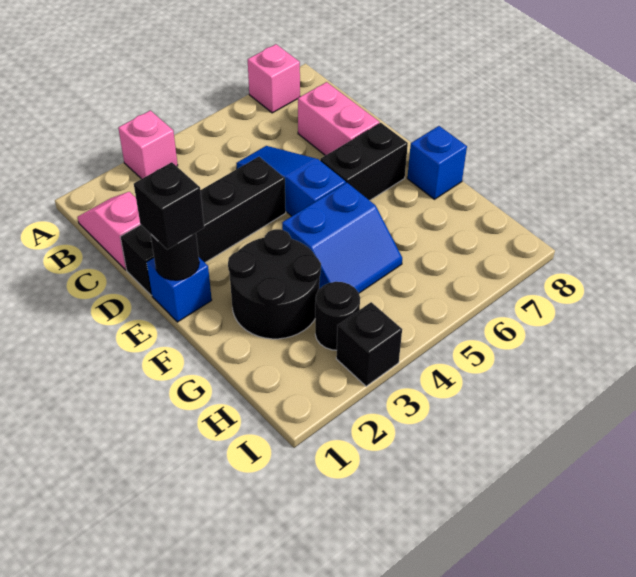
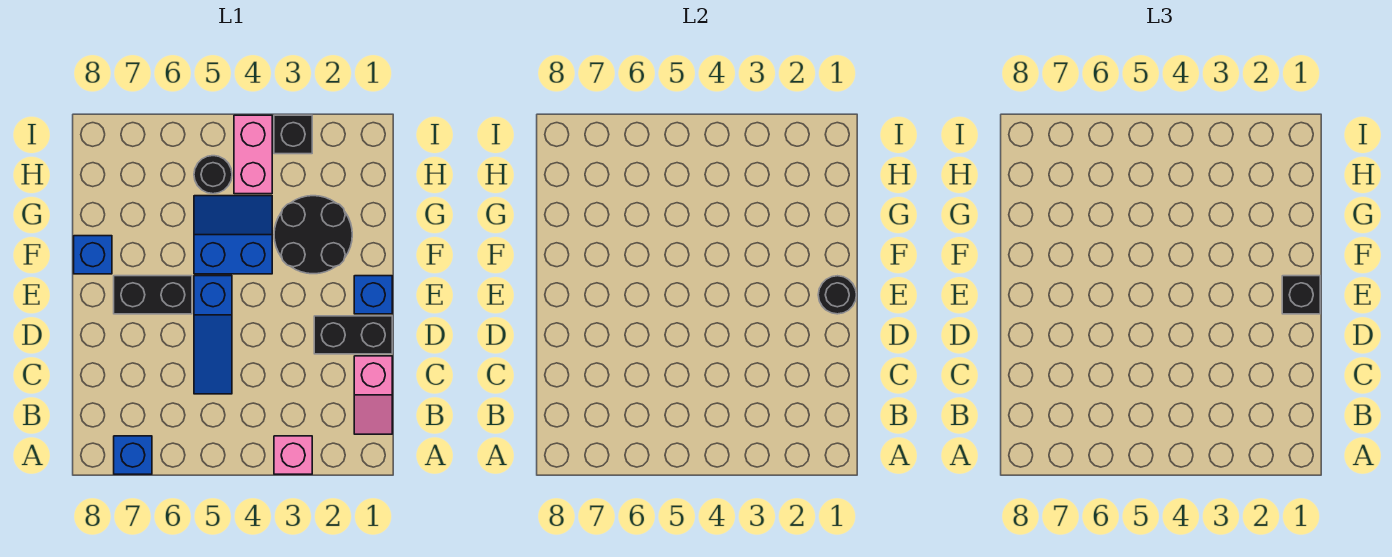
pink brick A7 level 1 -> blue brick A7 level 1
pink brick C7:D7 level 1 -> pink brick H4:I4 level 1
black brick D1:D4 level 1 -> black brick D1:D2 level 1
black round brick H3 level 1 -> black round brick H5 level 1

